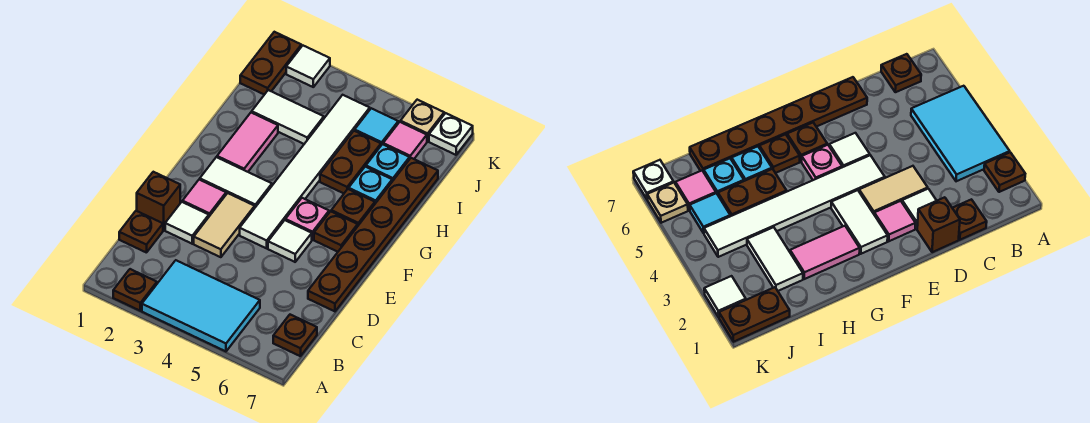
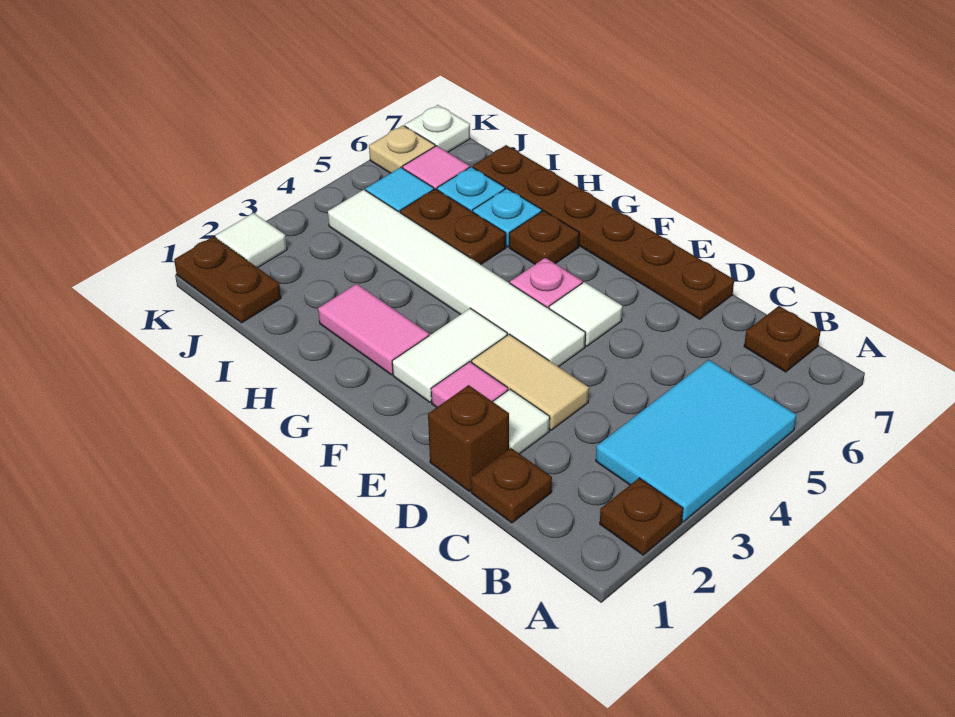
brown plate F6 level 1 -> none
white tile I2:I3 level 1 -> none

